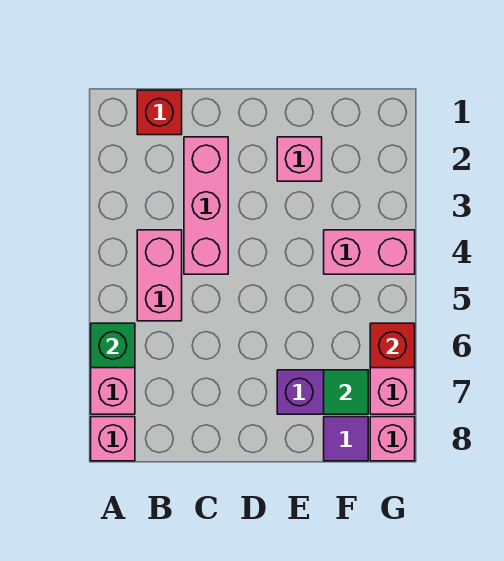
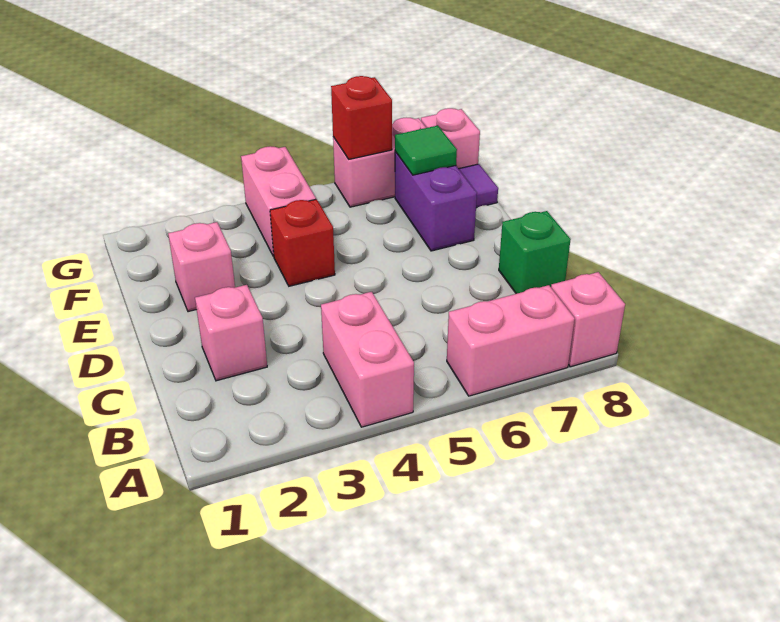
green brick A6 level 2 -> green brick C8 level 1
red brick B1 level 1 -> red brick E4 level 1
pink brick B4:B5 level 1 -> pink brick A4:B4 level 1
pink brick C2:C4 level 1 -> pink brick C2 level 1

